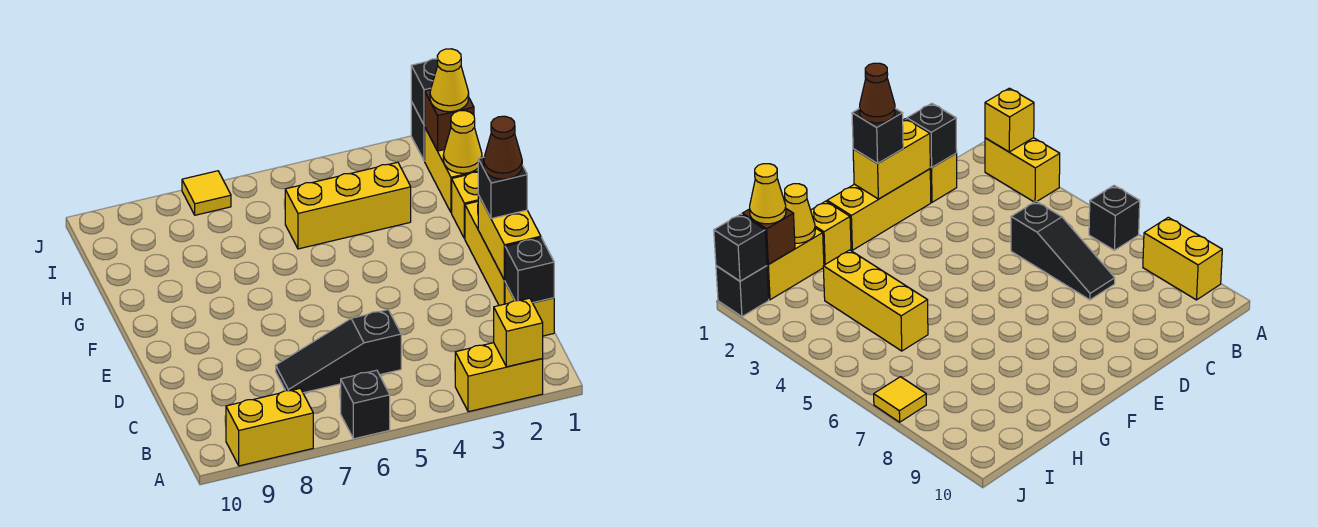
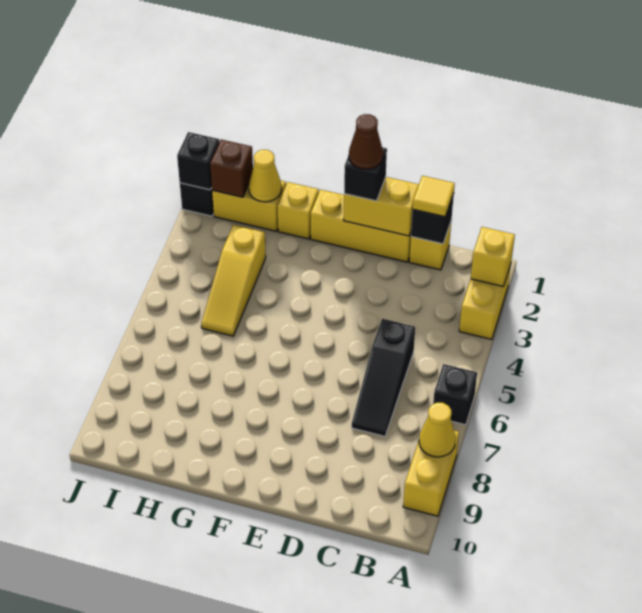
yellow brick H3:H5 level 1 -> yellow slope H3:H5 level 1 top 3
yellow cone I1 level 3 -> yellow cone A8 level 2
yellow tile J7 level 1 -> yellow tile C1 level 3

